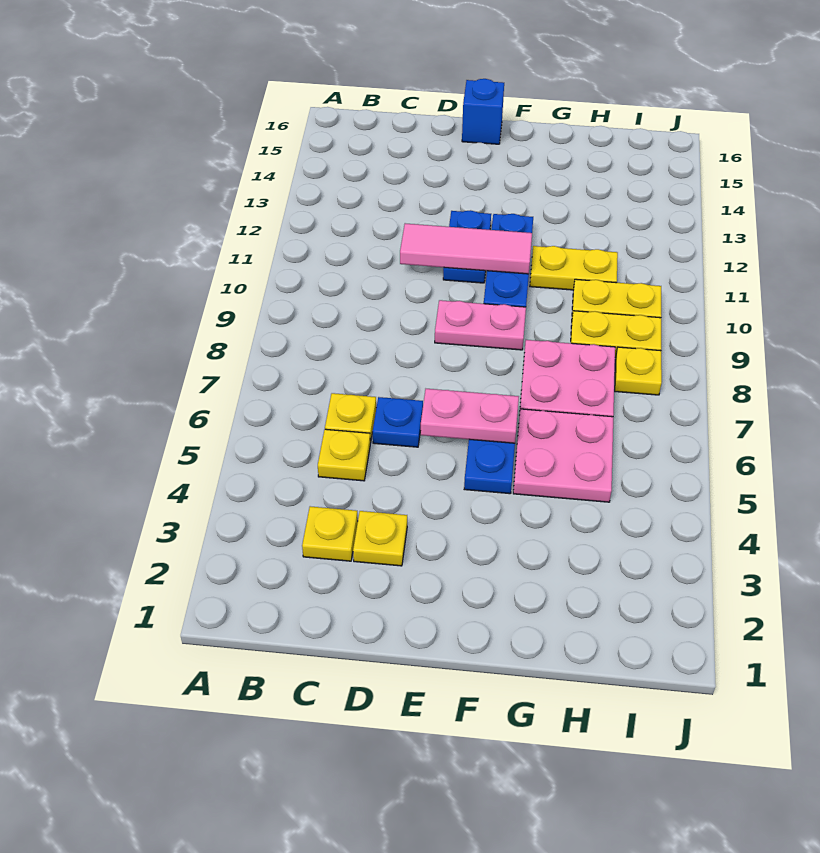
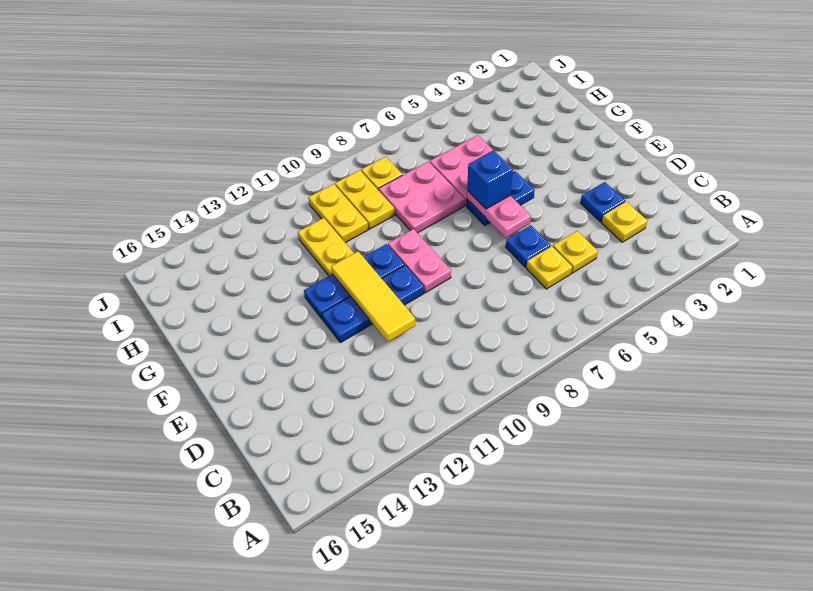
yellow plate D3 level 1 -> blue plate D3 level 1
pink tile D11:F11 level 2 -> yellow tile D11:F11 level 2
blue plate E11:E12 level 1 -> blue plate E10:E12 level 1
blue brick E16 level 1 -> blue brick F6 level 3

